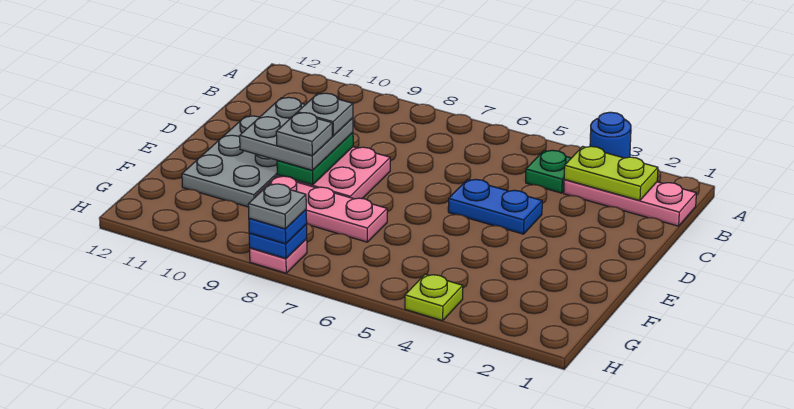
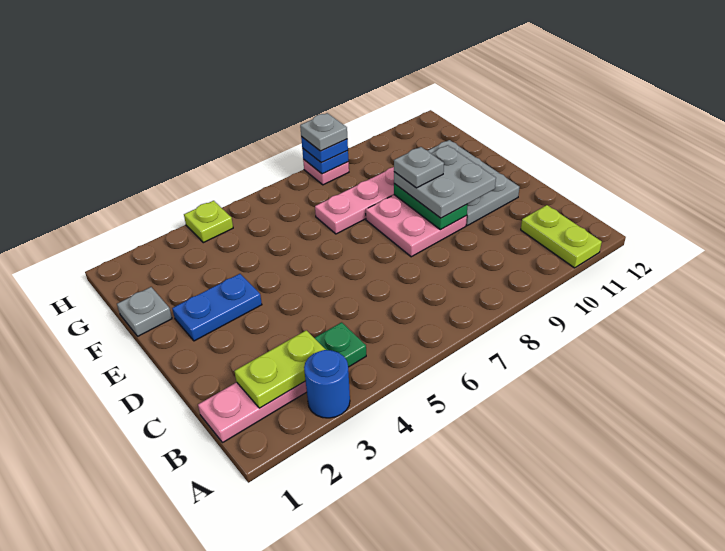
none -> lime plate A11:B11 level 1
blue plate D4:D5 level 1 -> blue plate E2:E3 level 1
grey plate D9 level 4 -> grey plate F1 level 1

